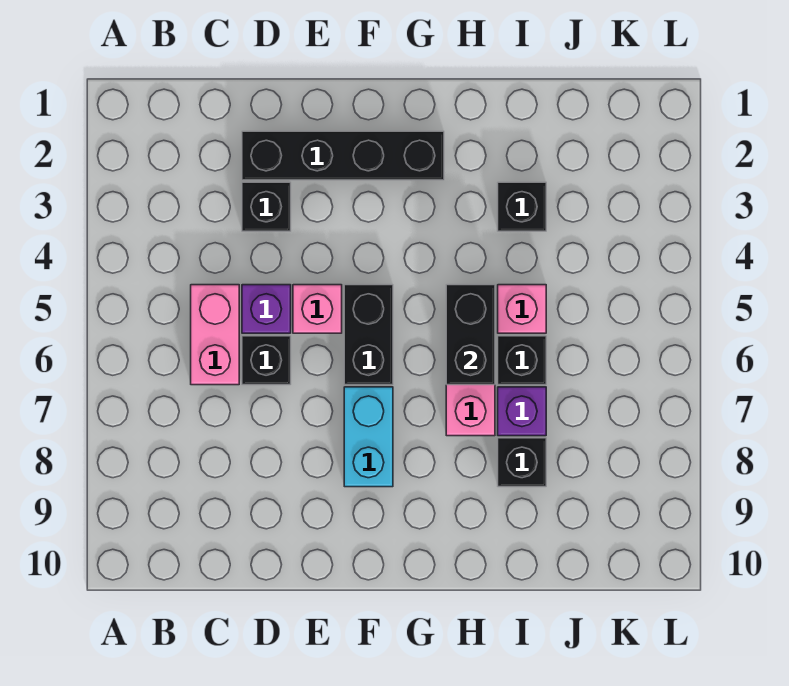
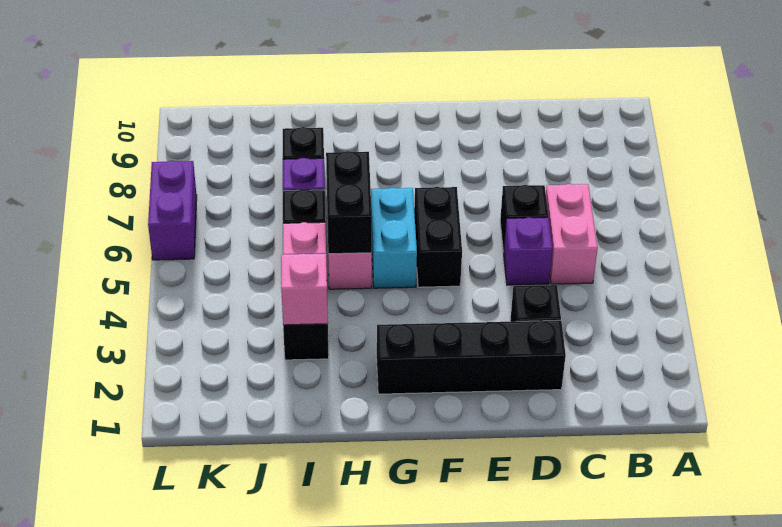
pink brick E5 level 1 -> pink brick I3 level 2
cyan brick F7:F8 level 1 -> cyan brick G5:G6 level 1
none -> purple brick L6:L7 level 1

